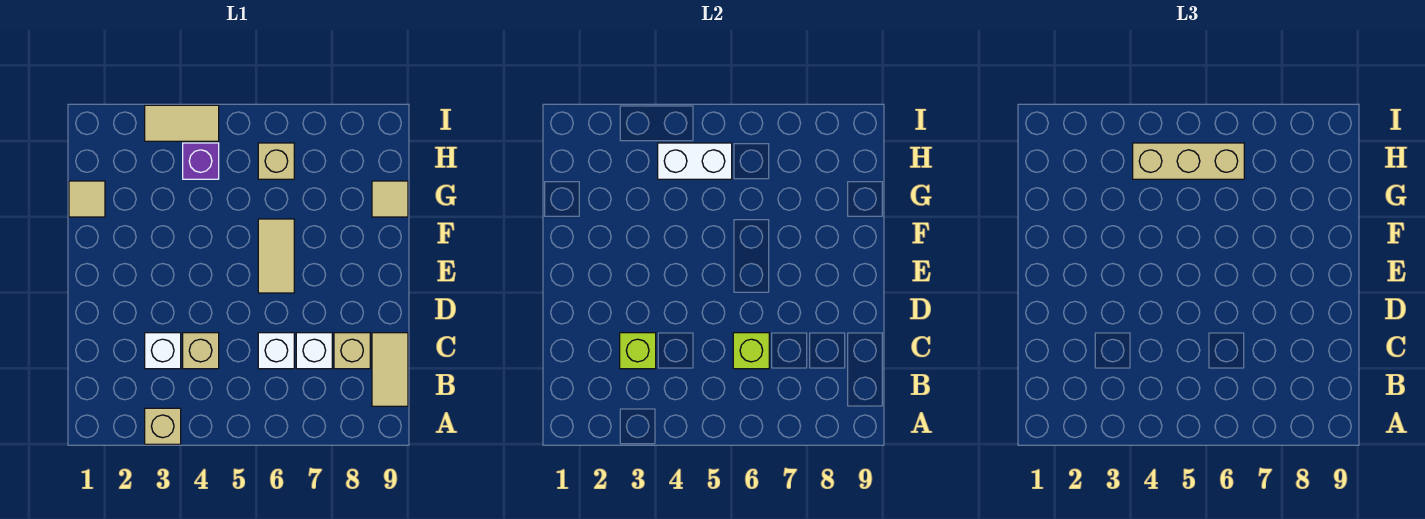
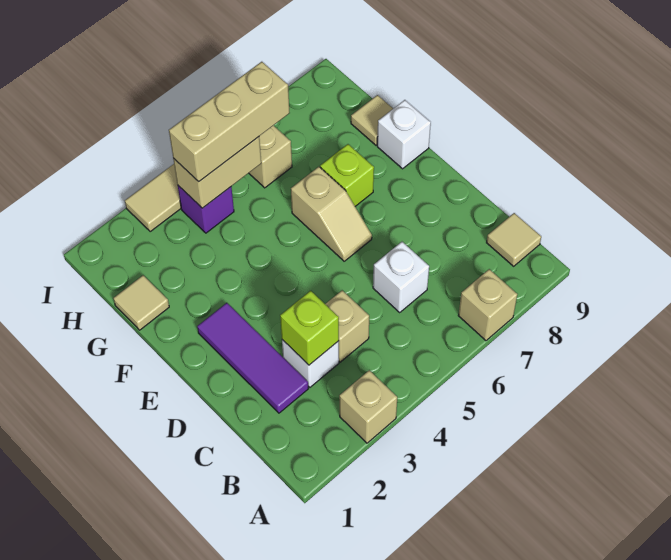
tan tile B9:C9 level 1 -> tan tile B9 level 1
none -> purple tile C2:E2 level 1
lime brick C6 level 2 -> lime brick F7 level 1
white brick C7 level 1 -> white brick F9 level 1
tan brick C8 level 1 -> tan brick A7 level 1
tan tile E6:F6 level 1 -> tan slope E6:F6 level 1 top F
white brick H4:H5 level 2 -> tan brick H4:H5 level 2

